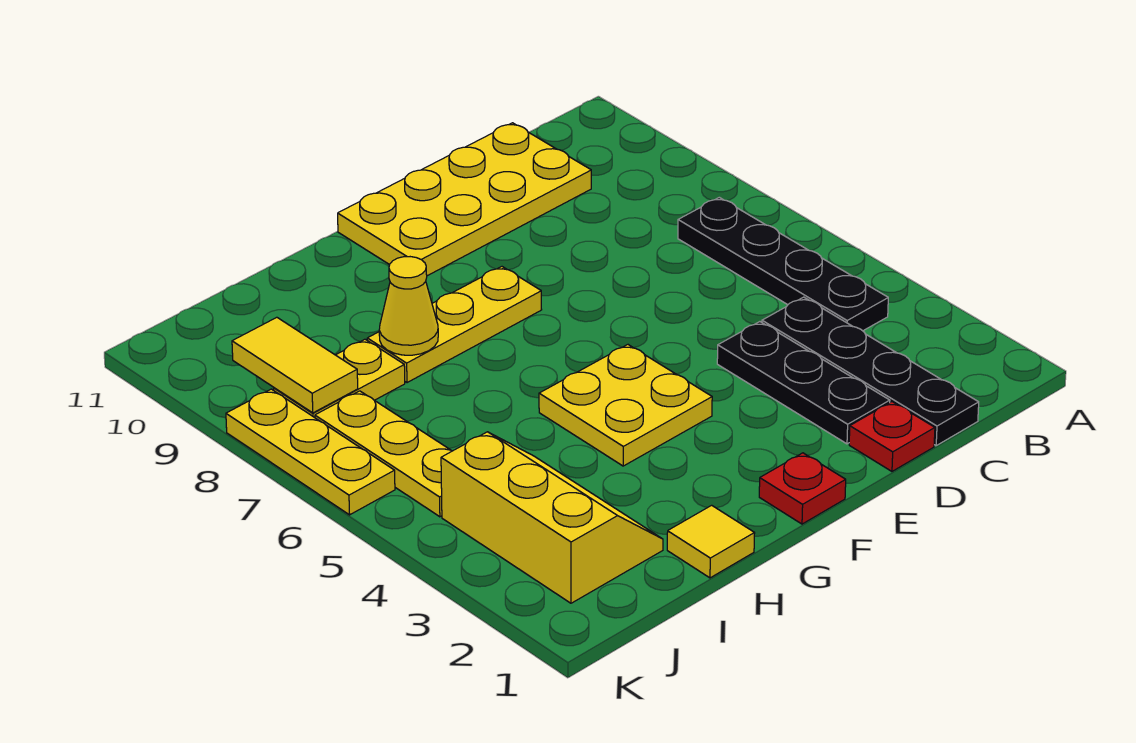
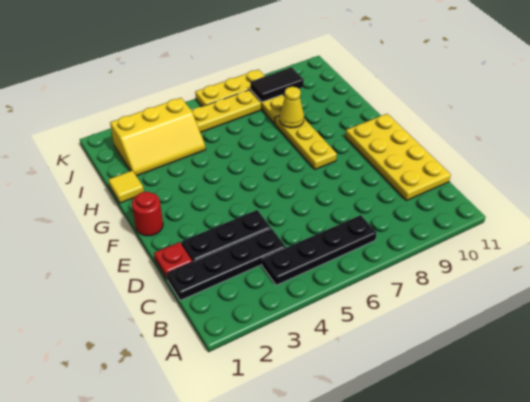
red plate F1 level 1 -> red round brick F1 level 1
yellow plate F4:G5 level 1 -> none
yellow tile J8:J9 level 2 -> black tile J8:J9 level 2

